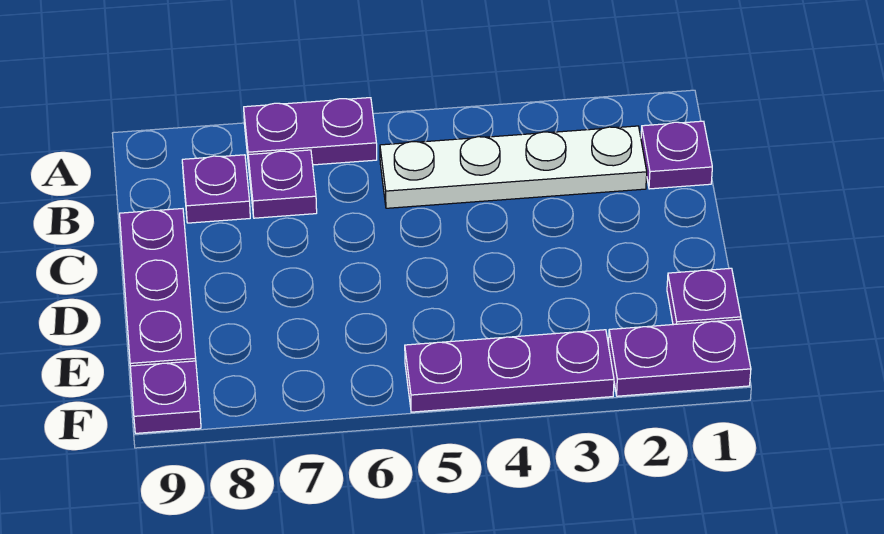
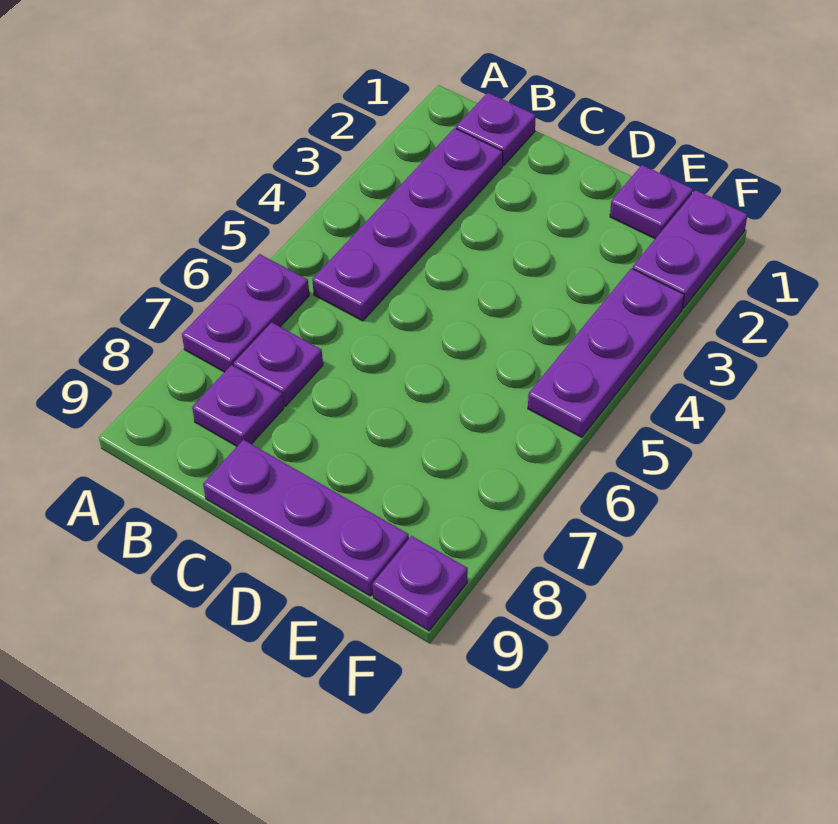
white plate B2:B5 level 1 -> purple plate B2:B5 level 1

